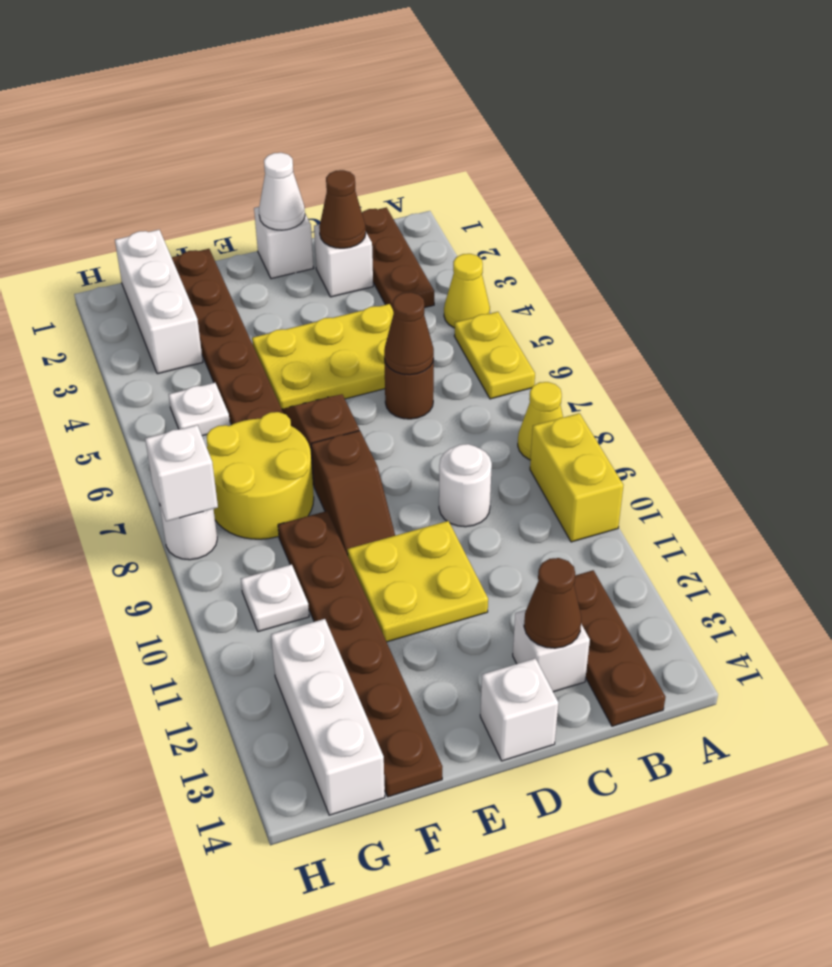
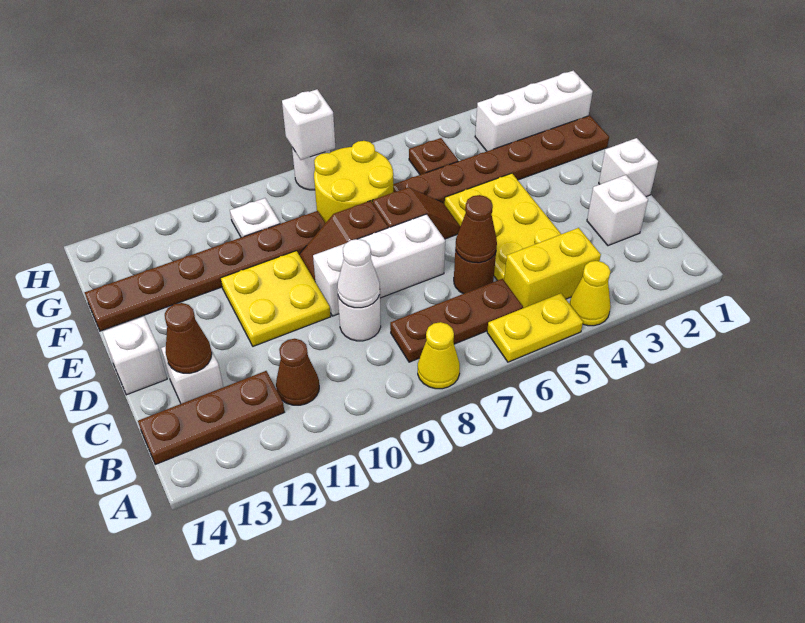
yellow brick A9:A10 level 1 -> yellow brick B4:B5 level 1
brown plate B1:B3 level 1 -> brown plate B6:B8 level 1
brown cone C2 level 2 -> brown cone B11 level 1
white cone D1 level 2 -> white cone C9 level 2
white plate G5 level 1 -> brown plate G5 level 1
white brick G12:G14 level 1 -> white brick D7:D9 level 1

